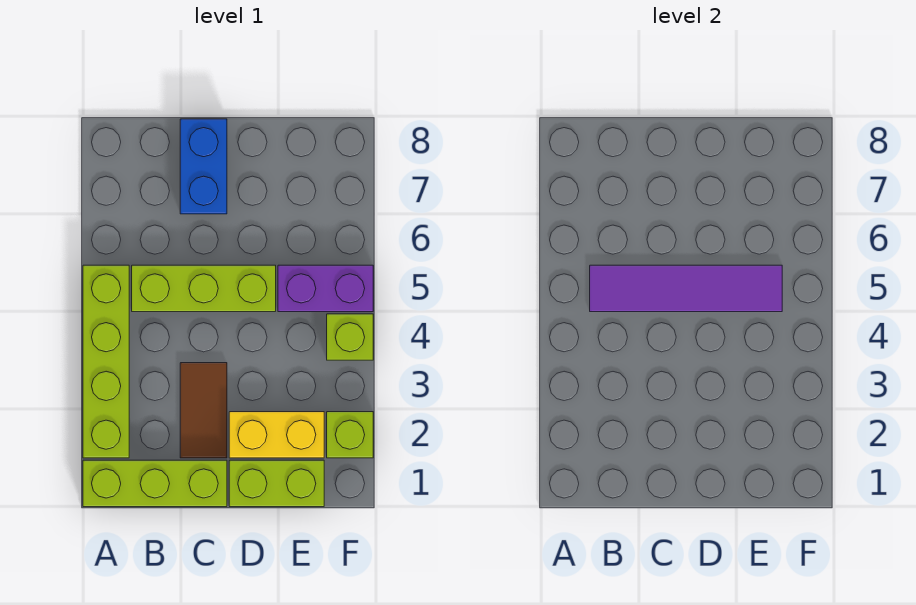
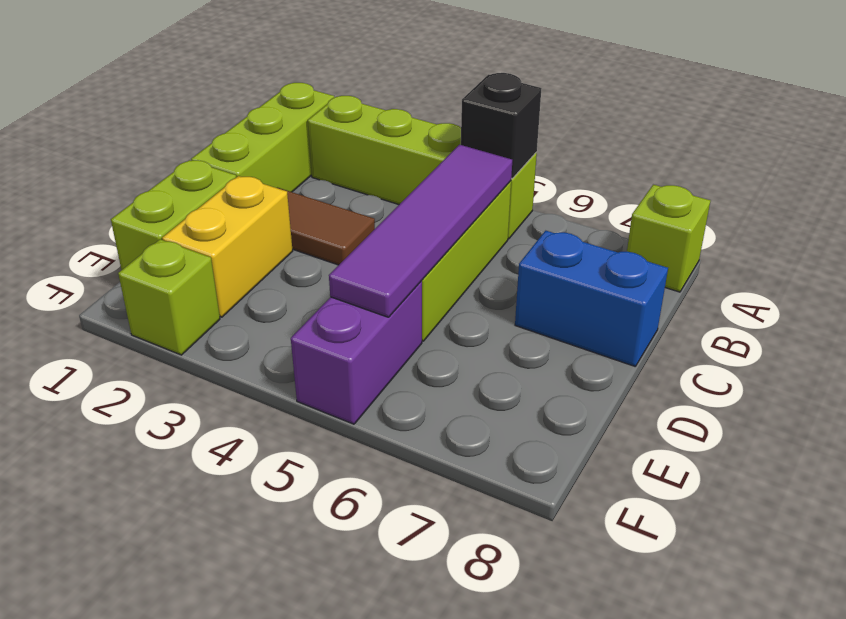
none -> black brick A5 level 2
lime brick F4 level 1 -> lime brick A8 level 1

